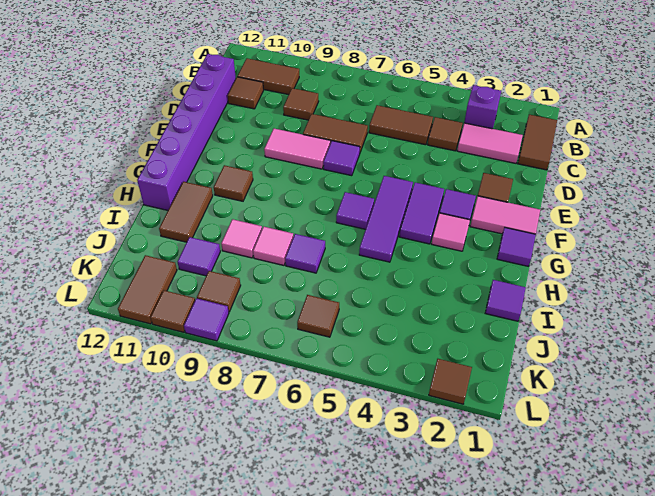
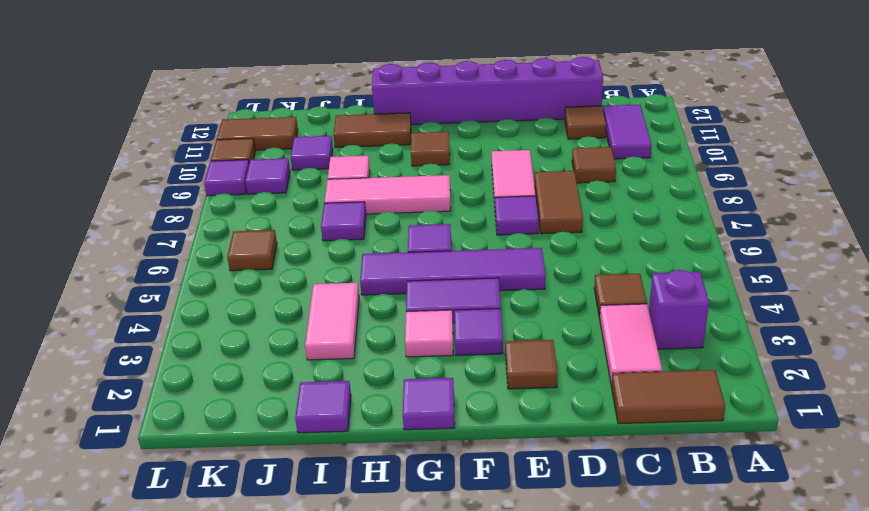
brown tile B10:B11 level 1 -> purple tile B10:B11 level 1
brown tile C5:C6 level 1 -> none
pink tile F1:F2 level 1 -> pink tile I3:I4 level 1
purple tile F5:H5 level 1 -> purple tile E5:H5 level 1
pink tile I8 level 1 -> pink tile G8:I8 level 1
brown tile K9 level 1 -> purple tile K9 level 1
brown tile L2 level 1 -> none

